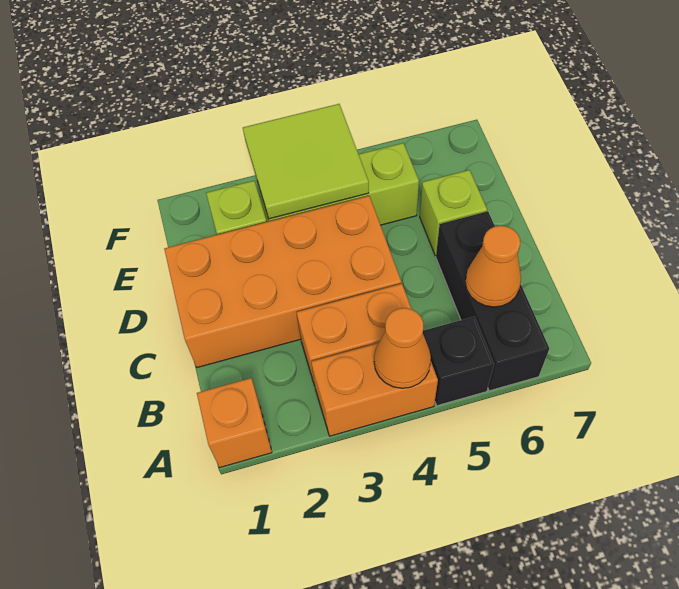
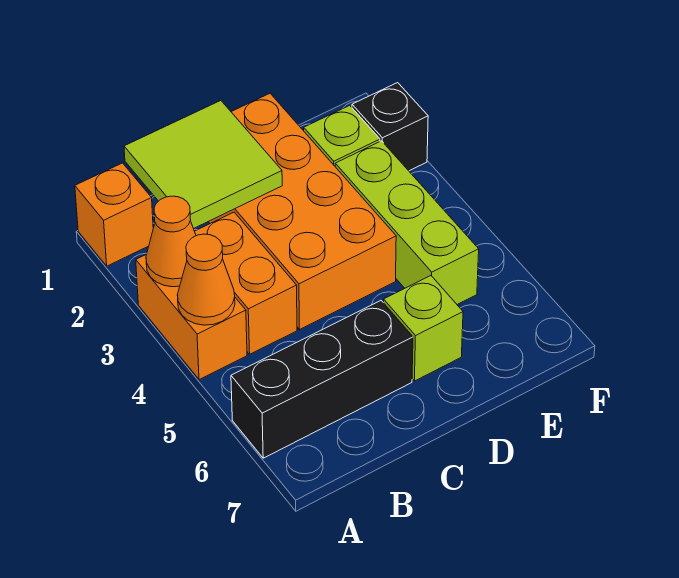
black brick A5 level 1 -> black brick F2 level 1
orange cone B6 level 2 -> orange cone A3 level 2
lime tile E3:F4 level 2 -> lime tile B1:C2 level 2

